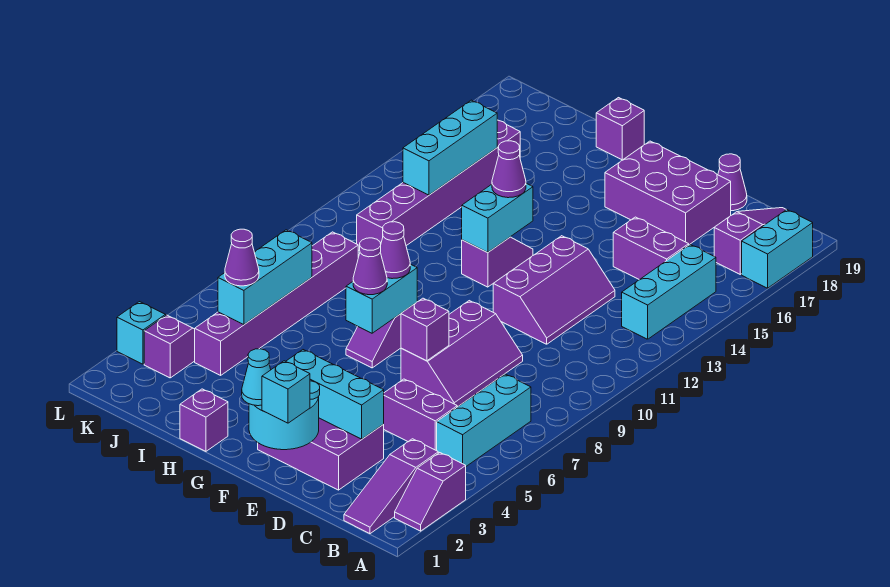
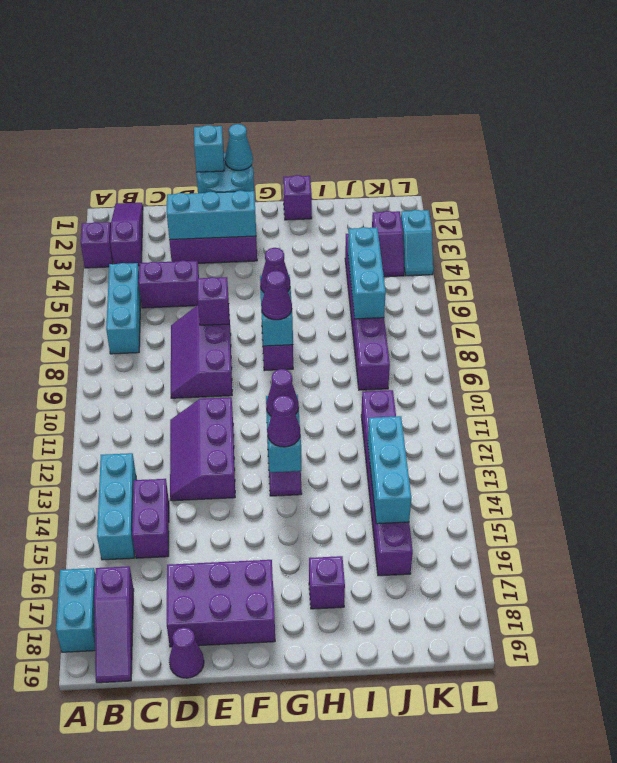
purple brick C15:D15 level 1 -> purple brick C14:C15 level 1
purple brick H19 level 1 -> purple brick H17 level 1
purple cone J5 level 3 -> purple cone G12 level 3

